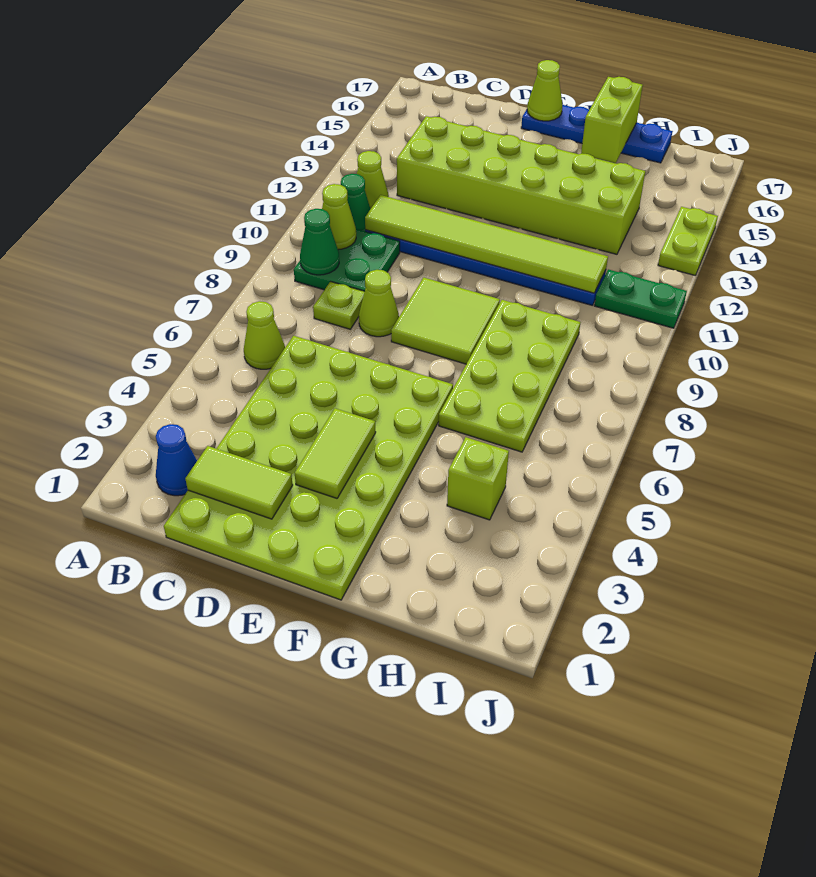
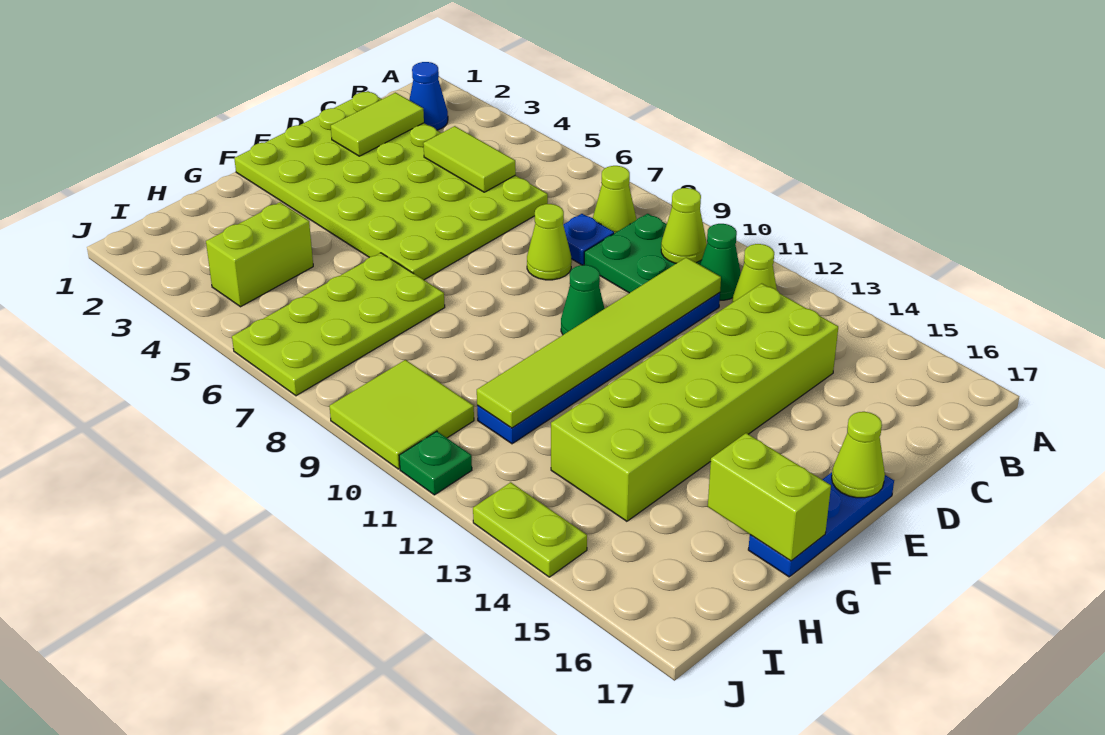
lime cone B6 level 1 -> lime cone B8 level 1
green cone B9 level 2 -> green cone E10 level 1
lime plate C8 level 1 -> blue plate C8 level 1
lime tile E3:E4 level 2 -> lime tile C4:C5 level 2
lime tile E8:F9 level 1 -> lime tile I9:J10 level 1
blue plate E17:H17 level 1 -> blue plate E17:G17 level 1
lime plate G6:H9 level 1 -> lime plate G6:J7 level 1
lime brick H4 level 1 -> lime brick H4:I4 level 1
green plate I11:J11 level 1 -> green plate J11 level 1

